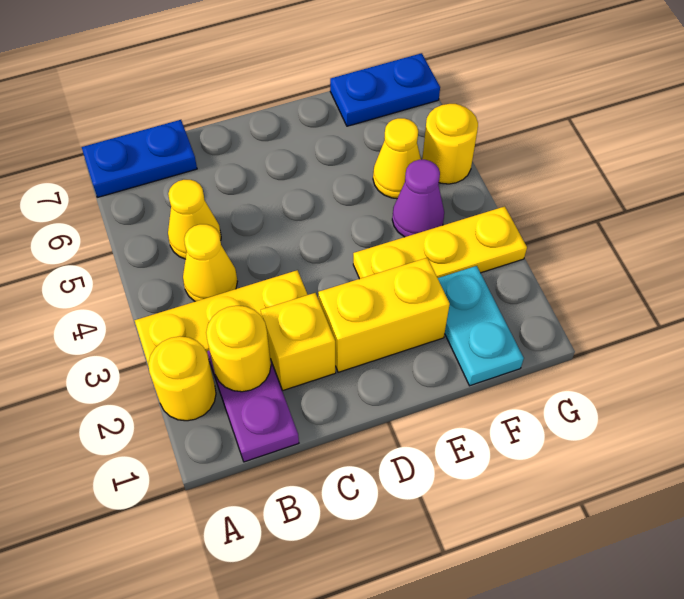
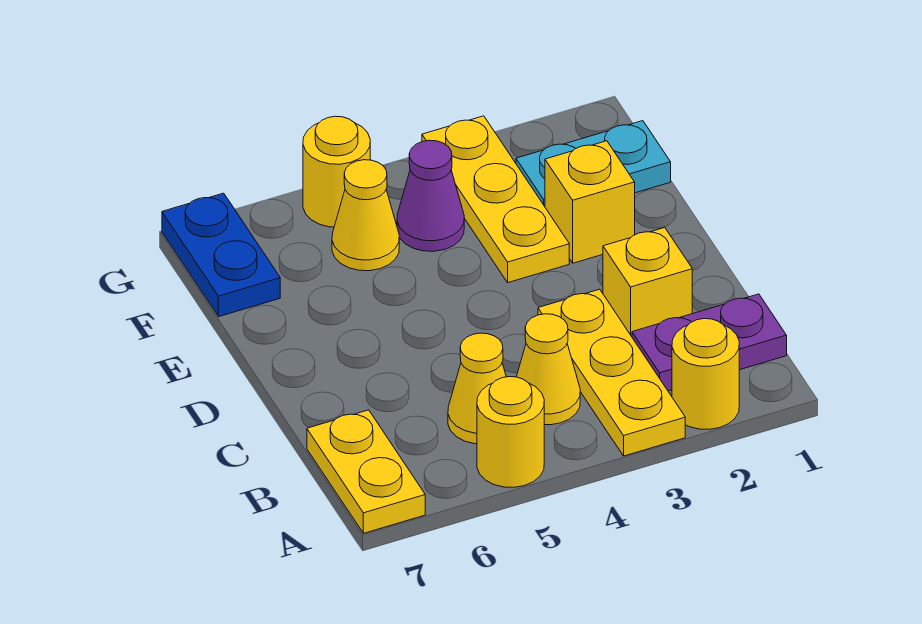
blue plate A7:B7 level 1 -> yellow plate A7:B7 level 1
yellow round brick B2 level 2 -> yellow round brick A5 level 1
yellow brick D2:E2 level 1 -> yellow brick E2 level 1

